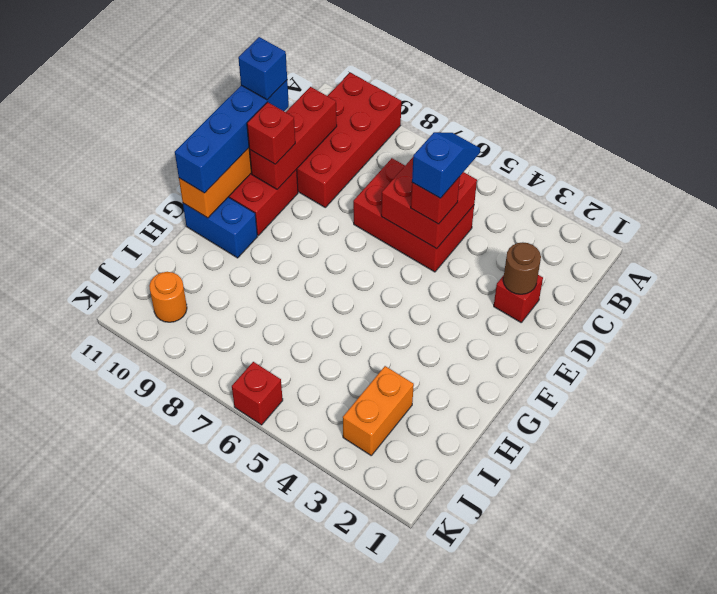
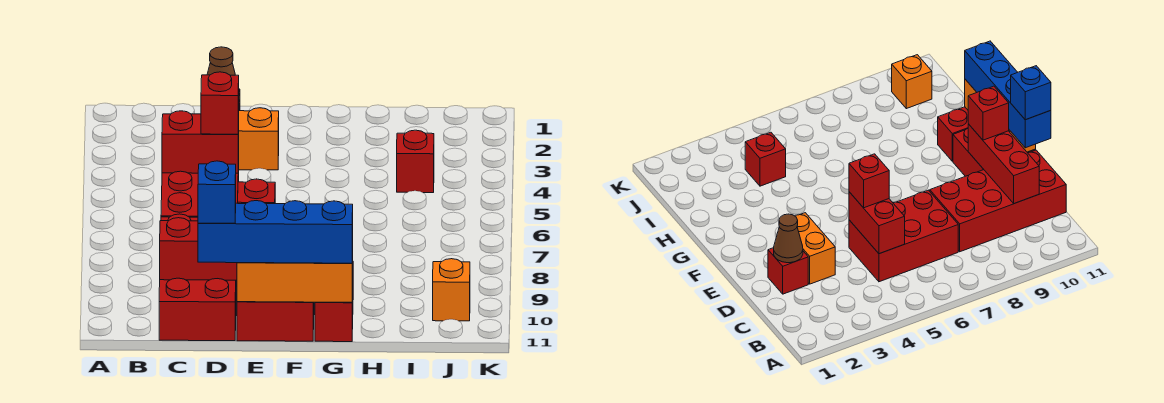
red brick A9:D10 level 1 -> red brick C8:D11 level 1
red brick C5:D6 level 2 -> red brick C5:D5 level 2
blue slope C5:D5 level 4 top D -> none
brown round brick D2 level 2 -> brown cone D2 level 2
blue brick G10:G11 level 1 -> red brick G10:G11 level 1
orange brick I3:J3 level 1 -> orange brick D3:E3 level 1
orange round brick J10 level 1 -> orange brick J10 level 1
red brick K6 level 1 -> red brick I4 level 1

